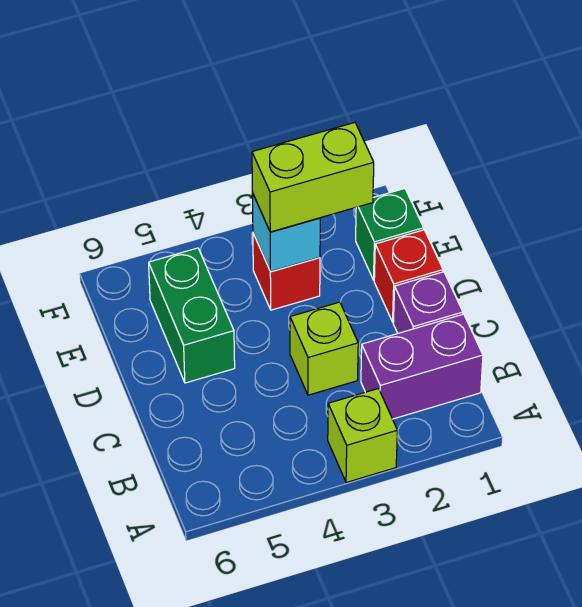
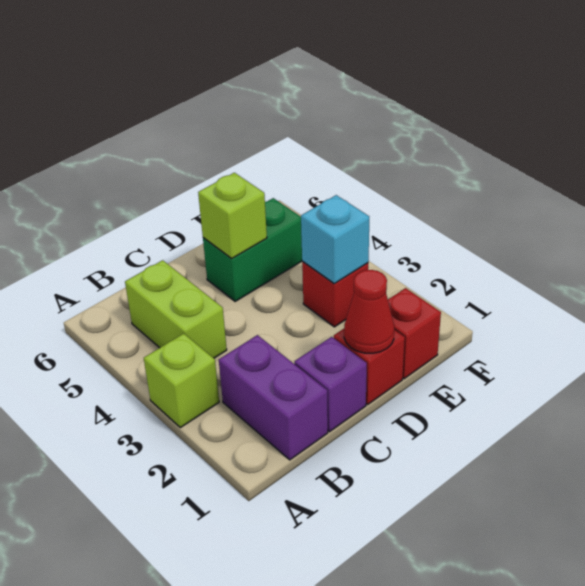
lime brick C3 level 1 -> lime brick D5 level 2
none -> red cone D1 level 2
green brick E1 level 1 -> red brick E1 level 1
lime brick E2:E3 level 3 -> lime brick B4:B5 level 1

